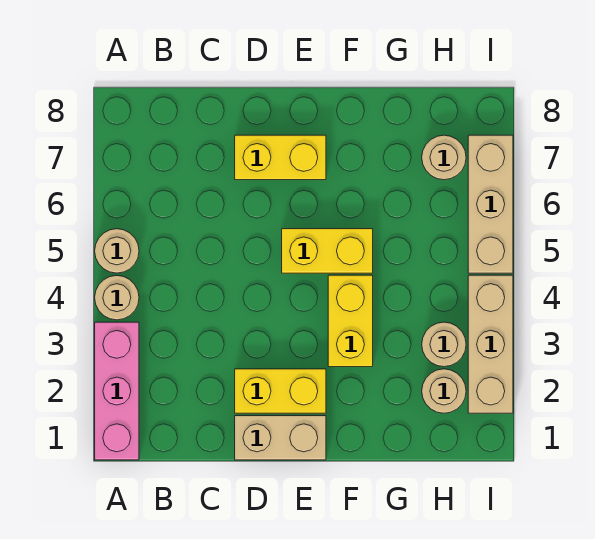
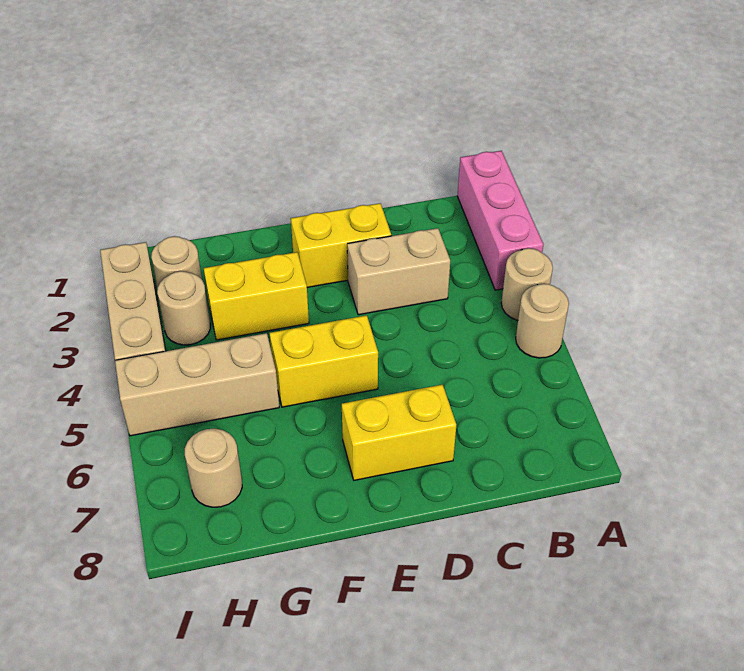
tan brick D1:E1 level 1 -> tan brick C3:D3 level 1
yellow brick F3:F4 level 1 -> yellow brick F3:G3 level 1
tan brick I5:I7 level 1 -> tan brick G5:I5 level 1

